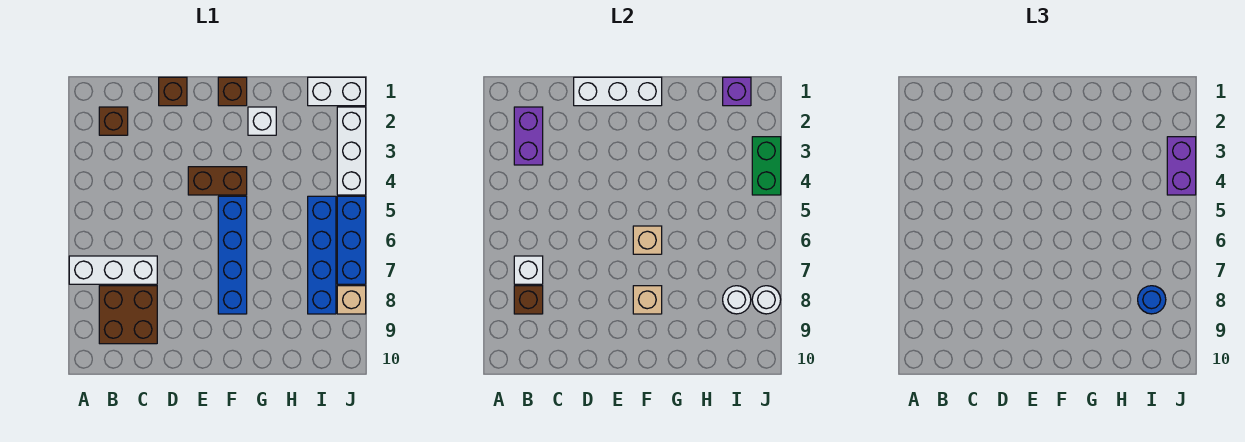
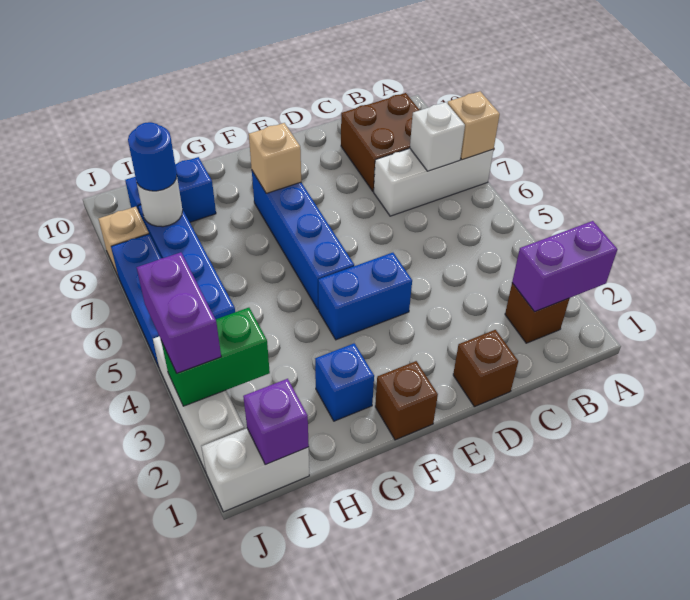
purple brick B2:B3 level 2 -> purple brick A2:B2 level 2
brown brick B8 level 2 -> none
white brick D1:F1 level 2 -> none
brown brick E4:F4 level 1 -> blue brick E4:F4 level 1
tan brick F6 level 2 -> tan brick A7 level 2
white brick G2 level 1 -> blue brick G2 level 1
none -> blue brick H9:I9 level 1
green brick J3:J4 level 2 -> green brick I3:J3 level 2
white round brick J8 level 2 -> none

